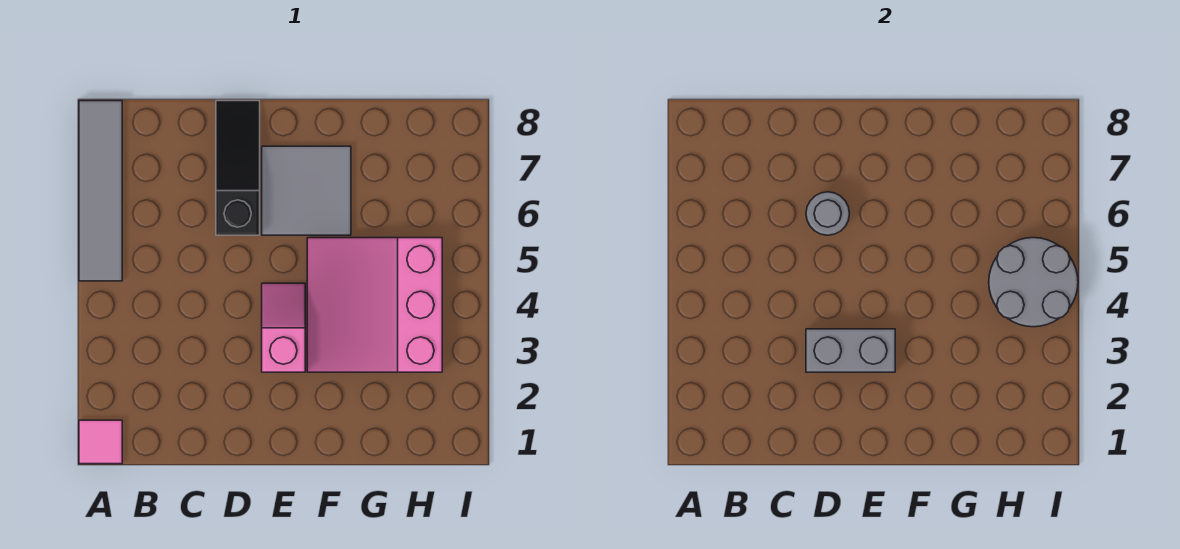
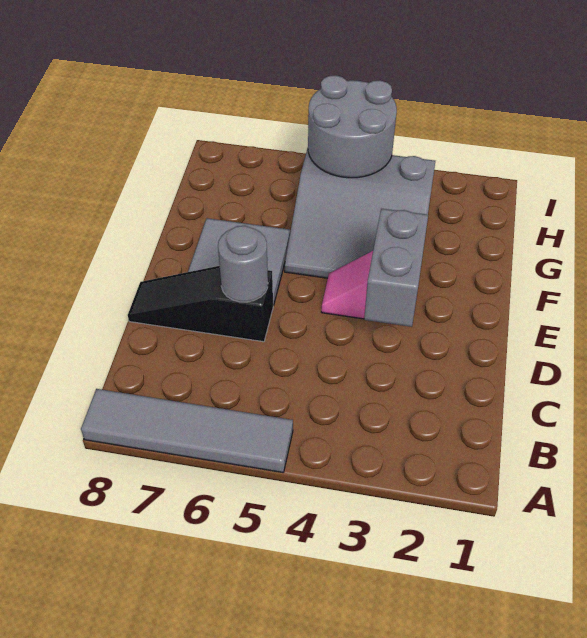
pink tile A1 level 1 -> none
pink slope F3:H5 level 1 top H -> grey slope F3:H5 level 1 top H

